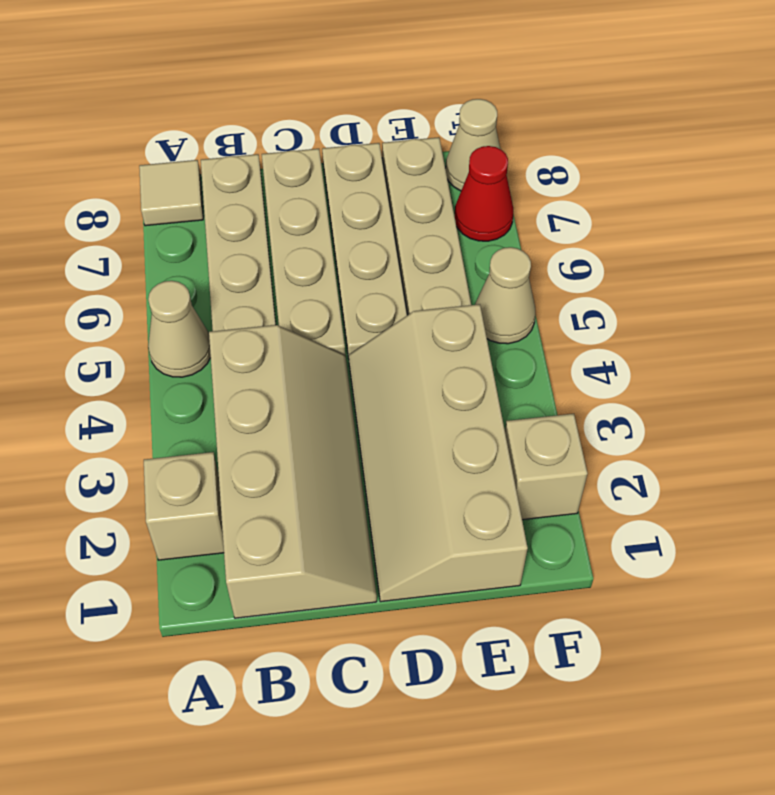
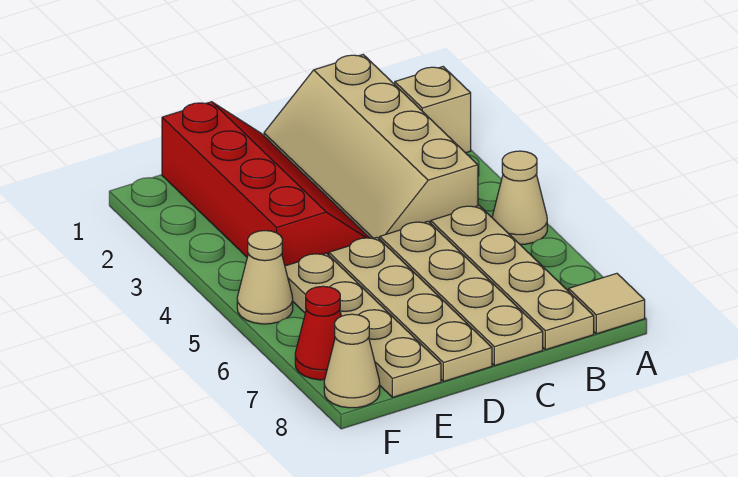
tan slope D1:E4 level 1 top E -> red slope D1:E4 level 1 top E
tan brick F2 level 1 -> none

